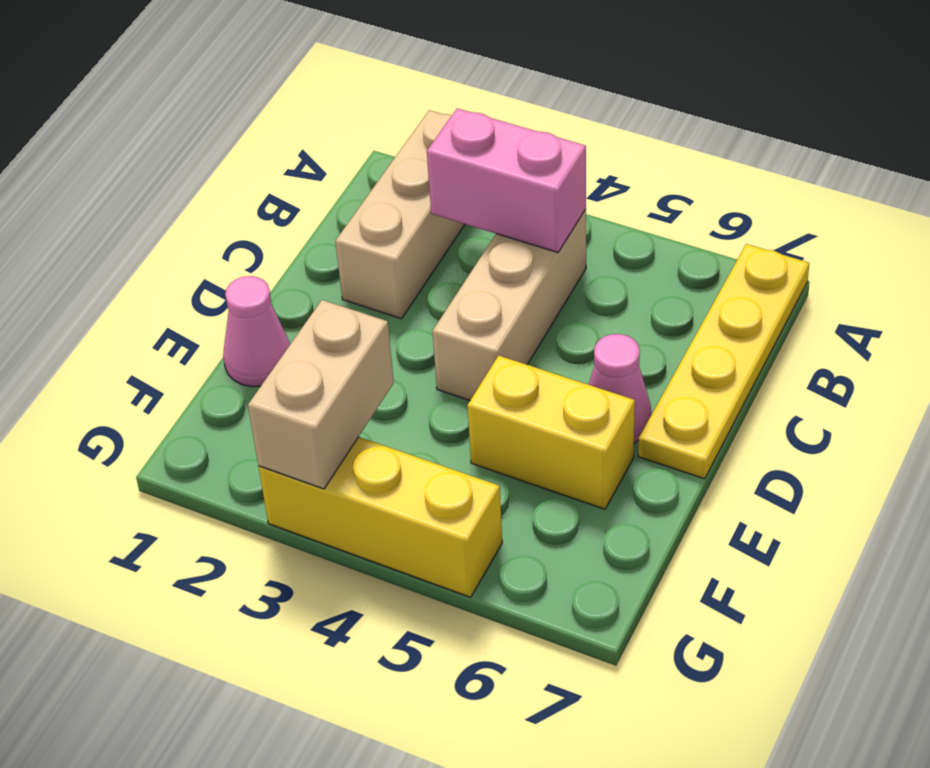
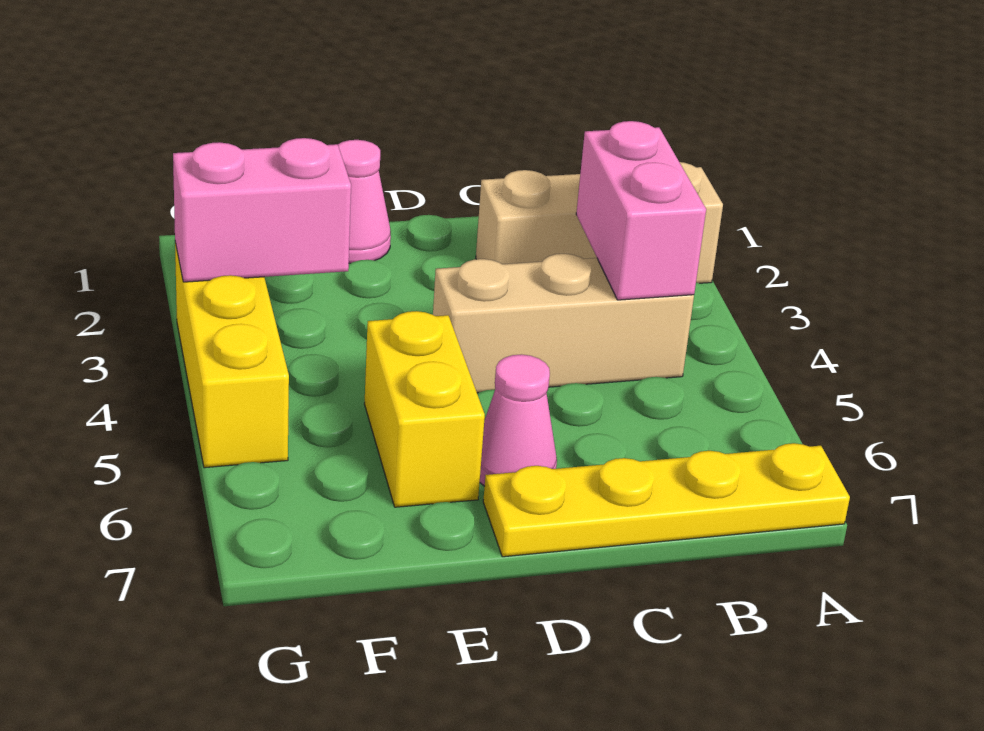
tan brick F3:G3 level 2 -> pink brick F3:G3 level 2

